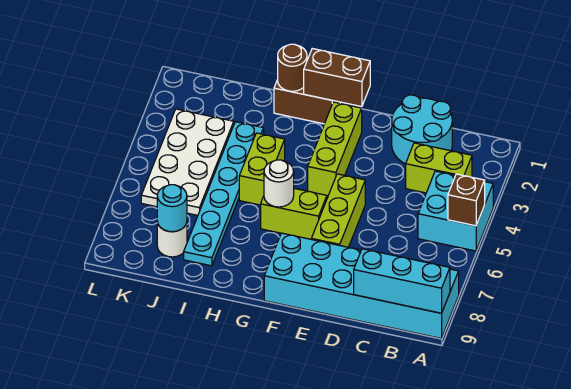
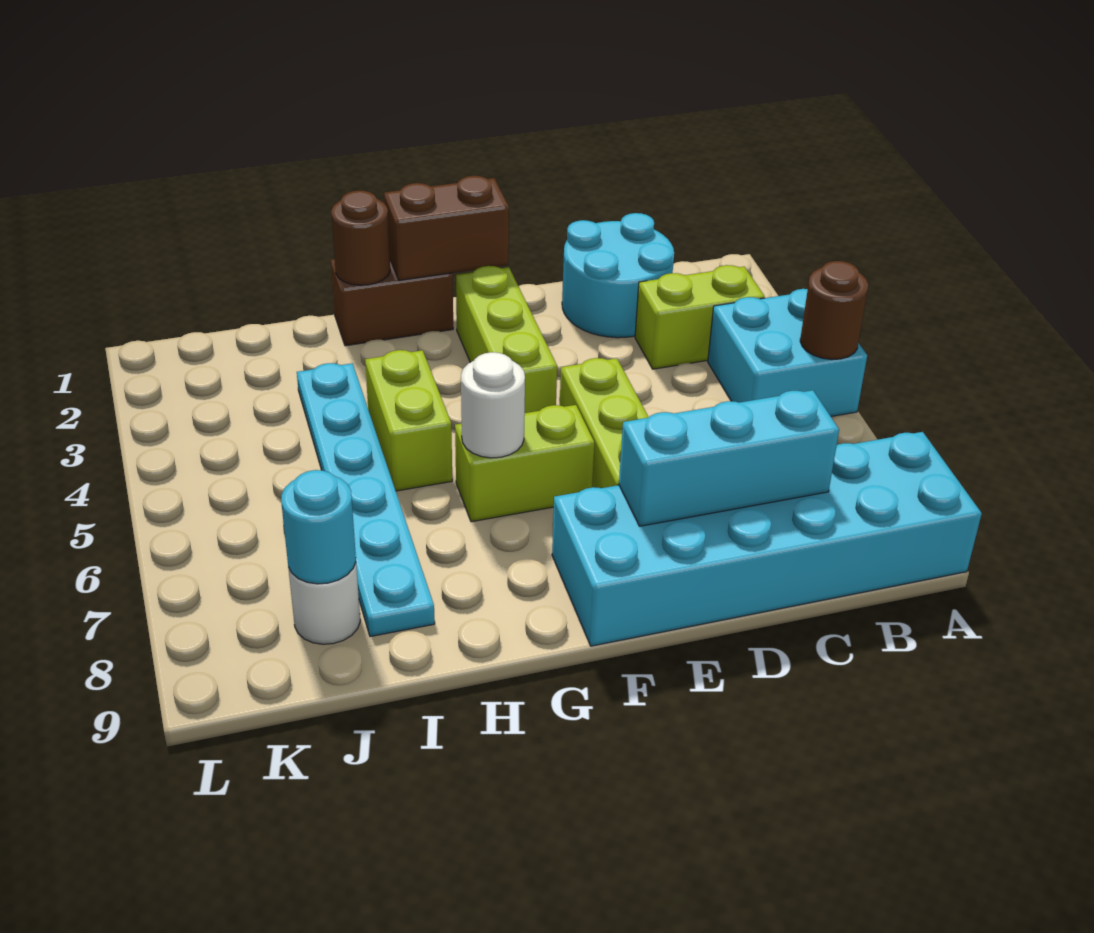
brown brick A5 level 2 -> brown round brick A5 level 2
cyan brick A9:C9 level 2 -> cyan brick C8:E8 level 2
white plate J3:K6 level 1 -> none

